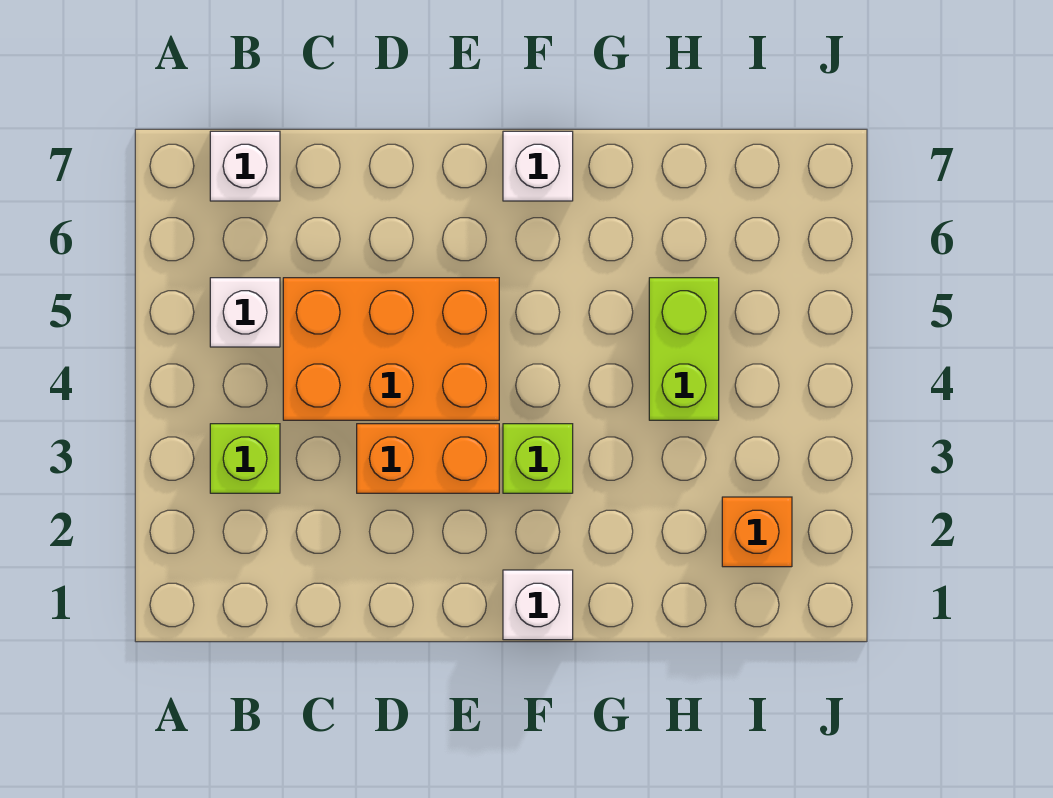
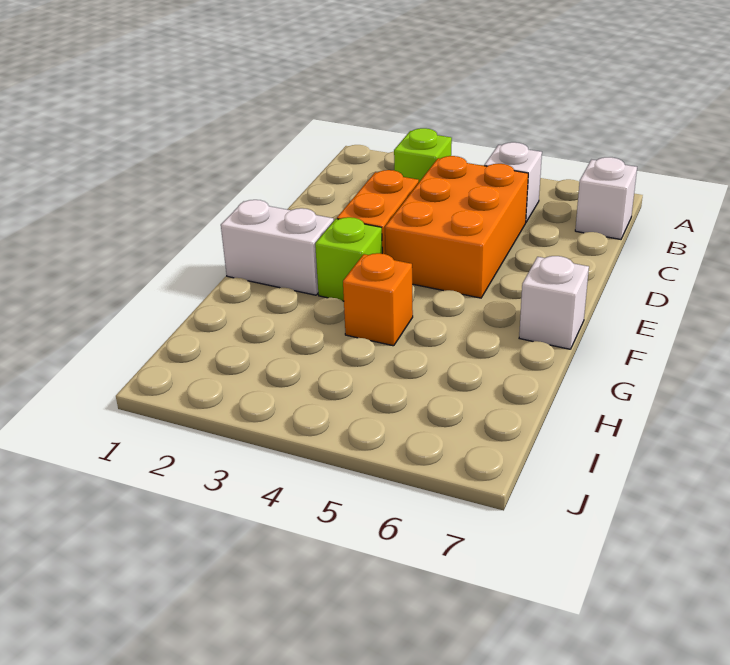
white brick F1 level 1 -> white brick F1:F2 level 1
lime brick H4:H5 level 1 -> none
orange brick I2 level 1 -> orange brick G4 level 1

